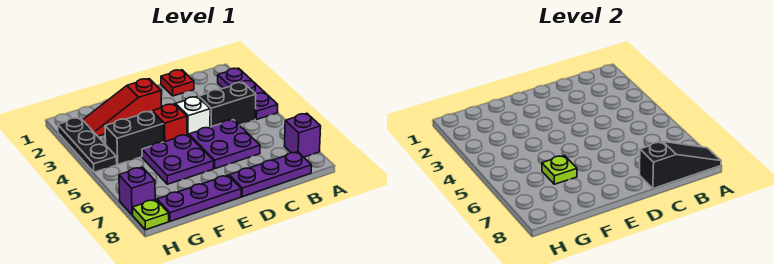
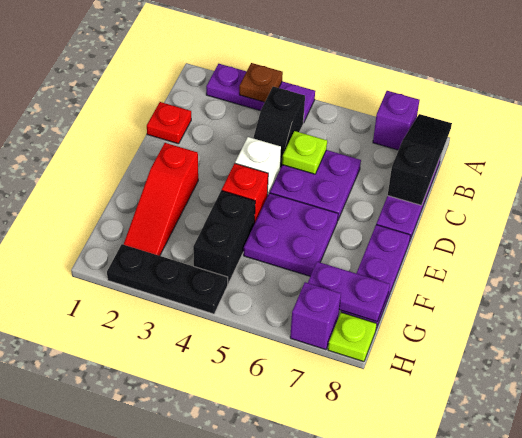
none -> brown plate A3 level 2
black brick B4:C4 level 1 -> black slope B4:C4 level 1 top B
lime plate F6 level 2 -> lime plate C5 level 2
none -> purple plate G7:G8 level 2

